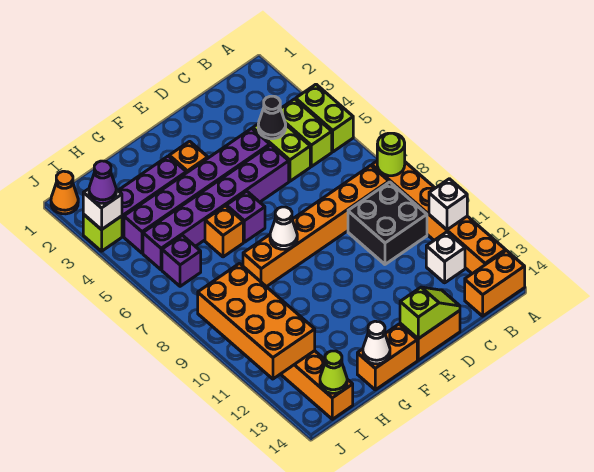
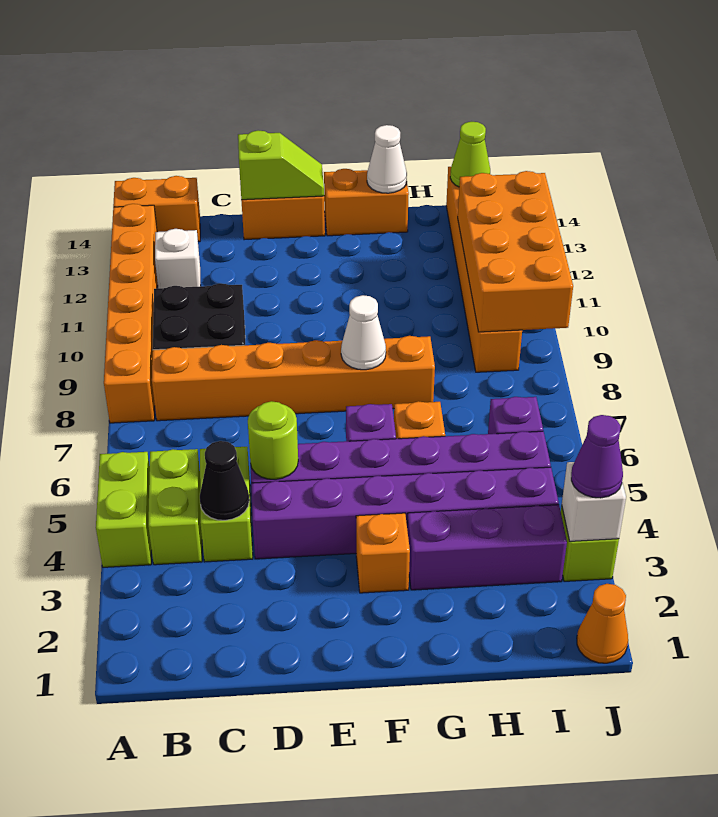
lime round brick A8 level 2 -> lime round brick D5 level 2
white brick A11 level 2 -> none
lime slope D14:E14 level 2 top E -> lime slope D14:E14 level 2 top D

